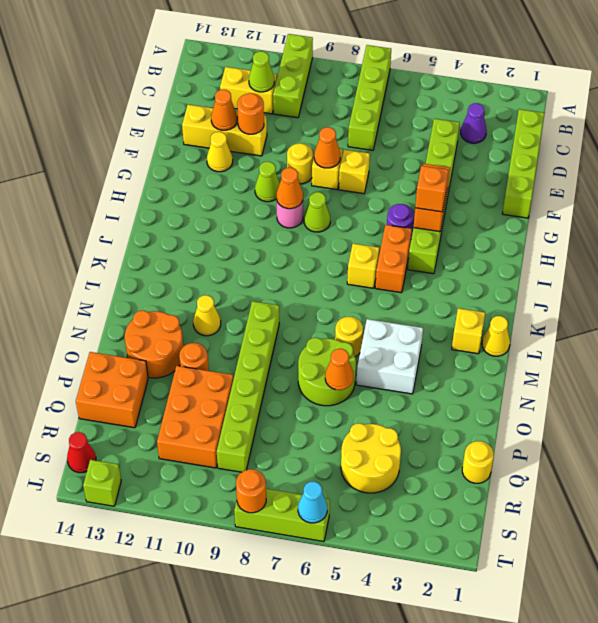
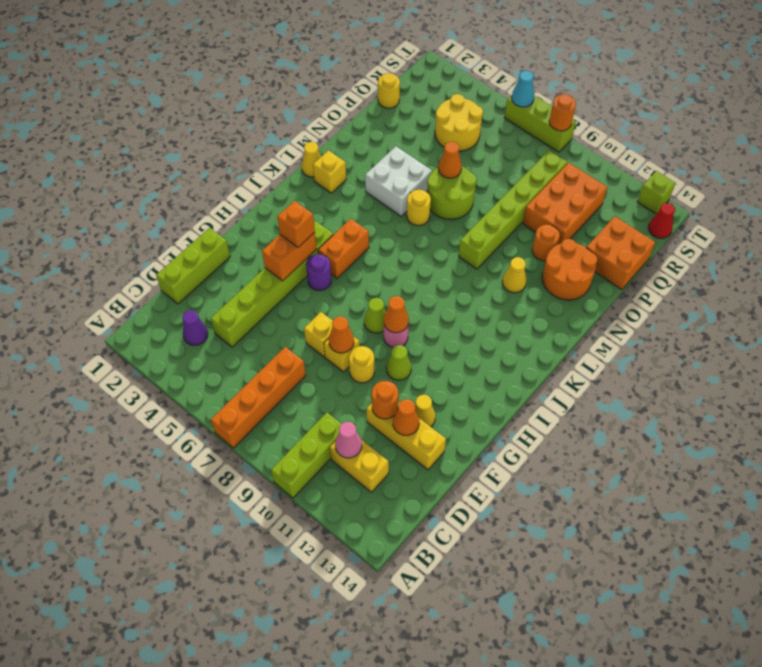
lime brick A7:D7 level 1 -> orange brick A7:D7 level 1
lime brick C1:F1 level 1 -> lime brick D1:F1 level 1
lime cone C11 level 2 -> pink cone C11 level 2
yellow brick J6 level 1 -> none

